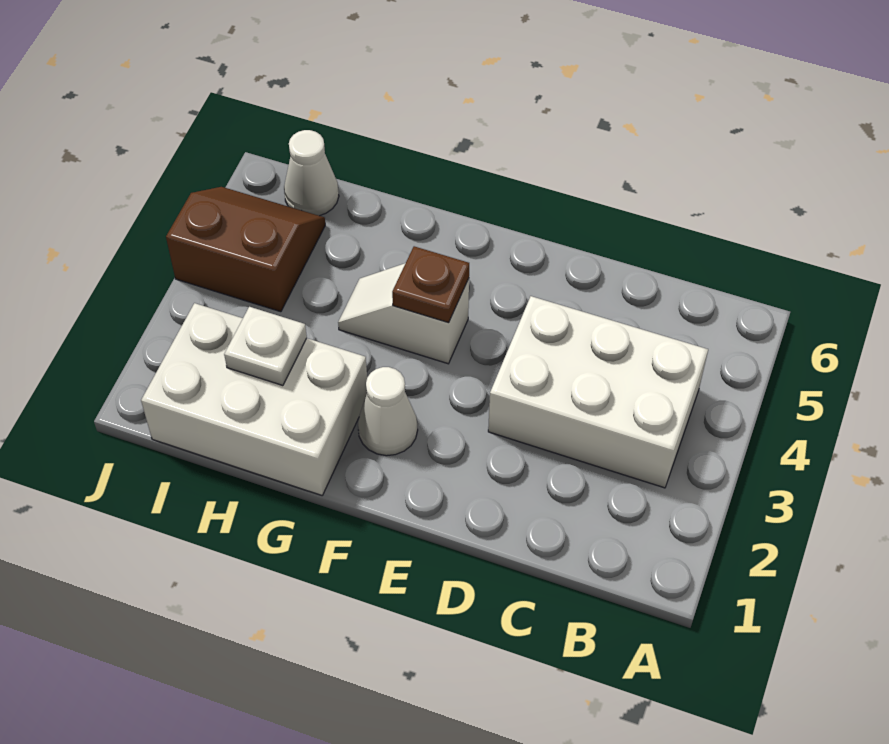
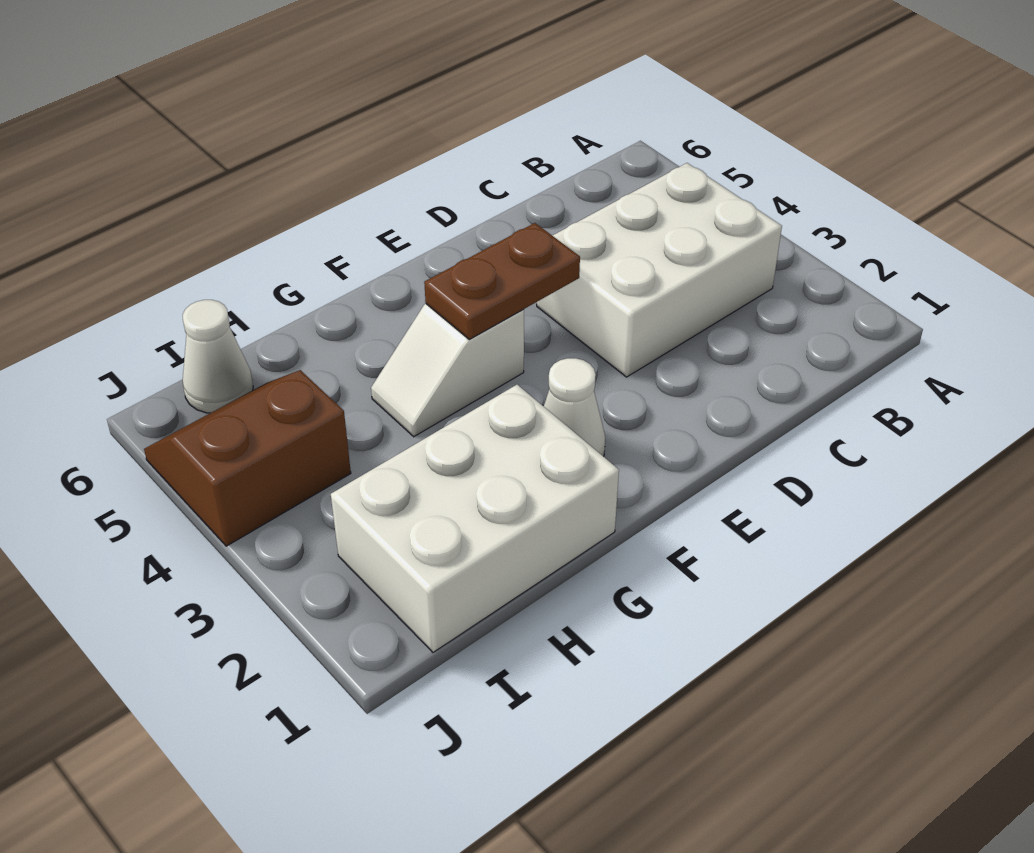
brown plate F4 level 2 -> brown plate E4:F4 level 2
white plate H2 level 2 -> none

